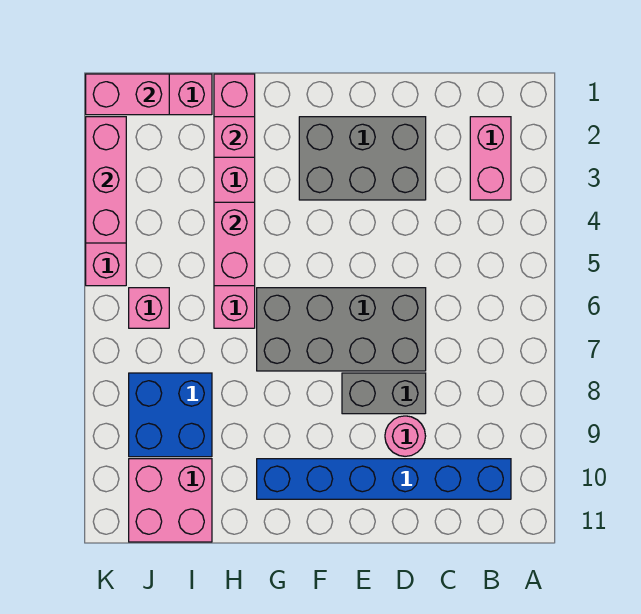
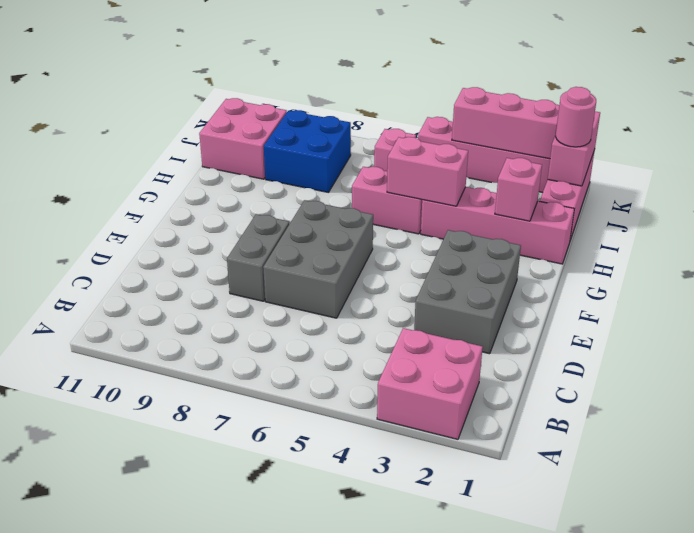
pink brick B2:B3 level 1 -> pink brick A2:B3 level 1
blue brick B10:G10 level 1 -> none
grey brick D6:G7 level 1 -> grey brick D6:F7 level 1
pink round brick D9 level 1 -> pink round brick J1 level 3

